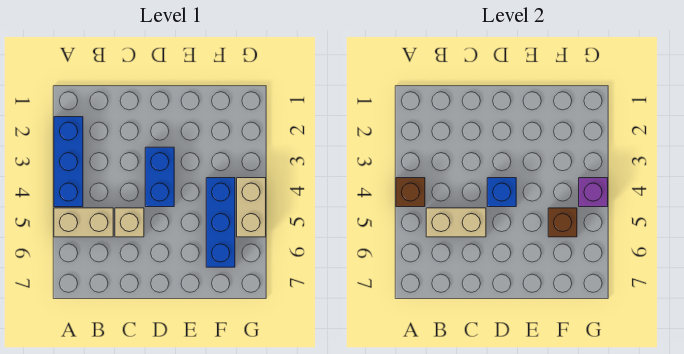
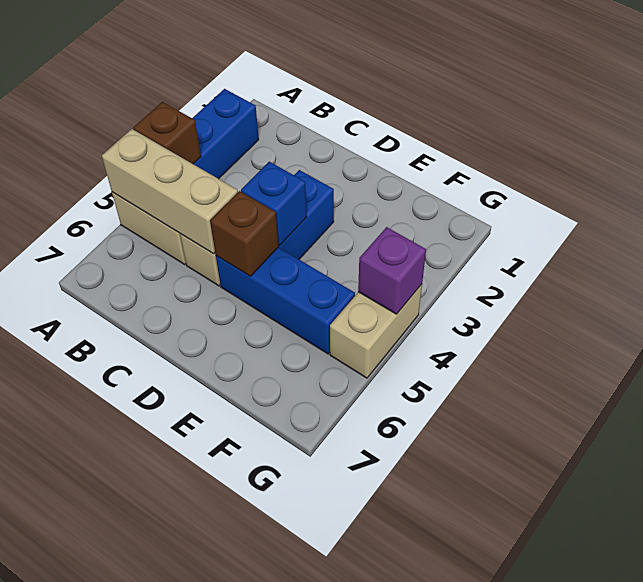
tan brick B5:C5 level 2 -> tan brick A5:C5 level 2
blue brick F4:F6 level 1 -> blue brick D5:F5 level 1
brown brick F5 level 2 -> brown brick D5 level 2

